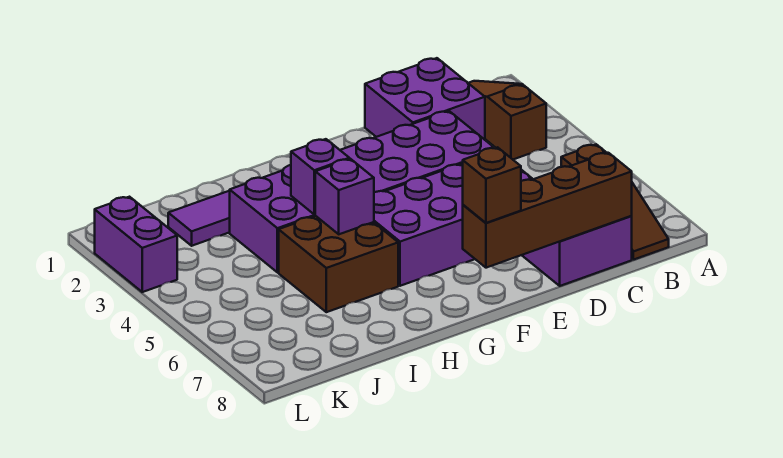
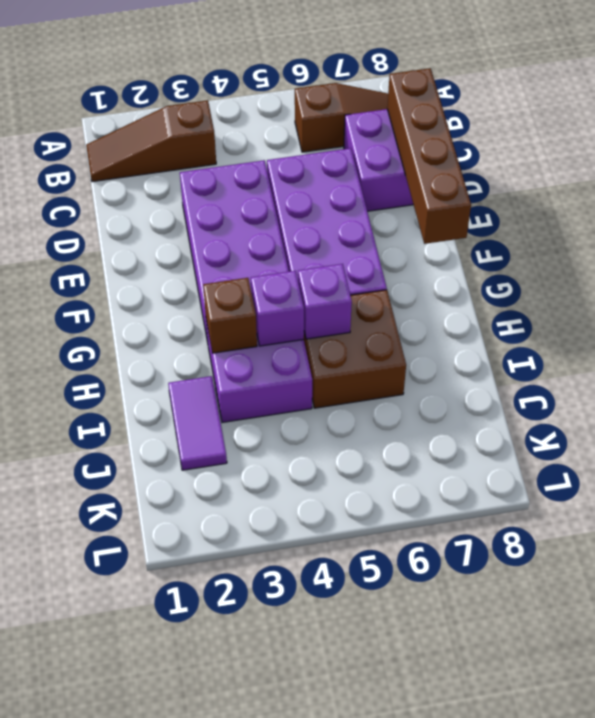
purple brick C1:D2 level 1 -> none
brown brick F8 level 3 -> brown brick H3 level 2
purple brick L2:L3 level 1 -> none

